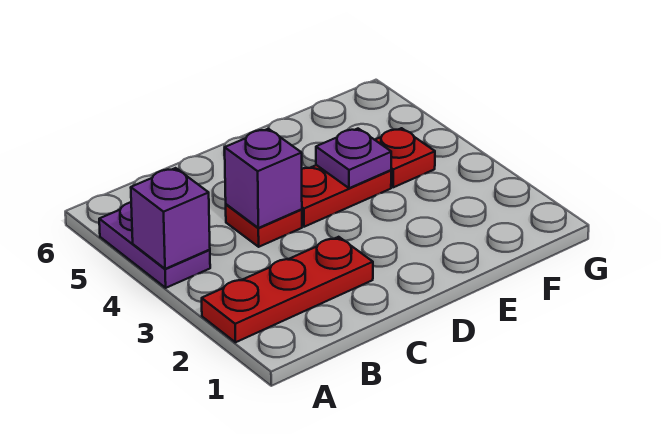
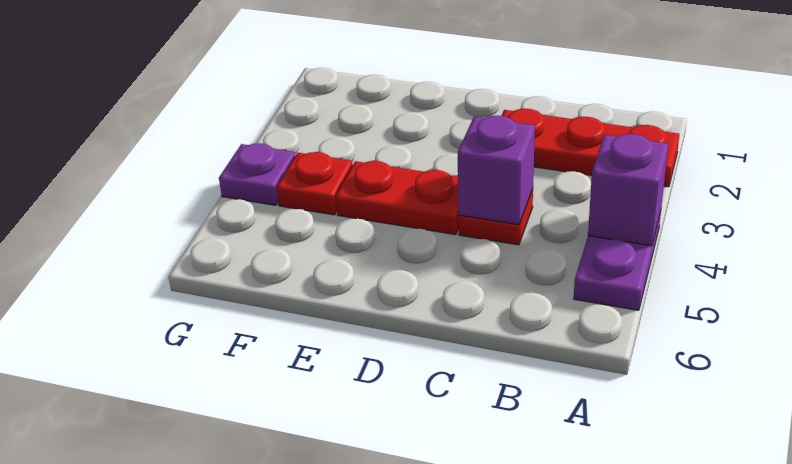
purple plate E4 level 2 -> purple plate G4 level 1

